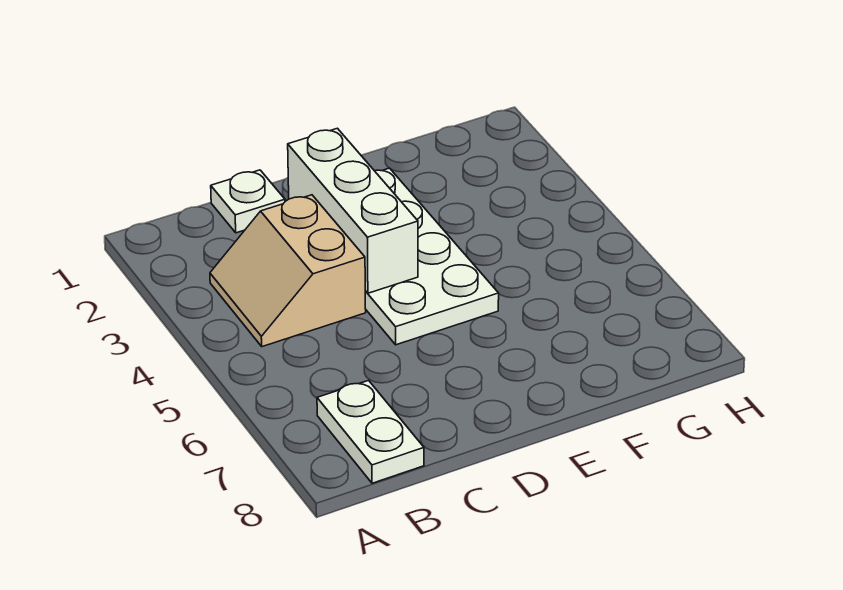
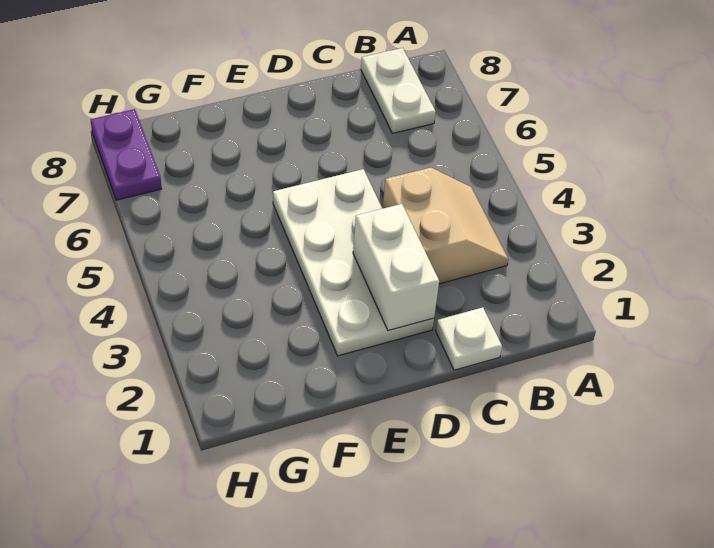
white brick D2:D4 level 2 -> white brick D2:D3 level 2
none -> purple plate H7:H8 level 1

